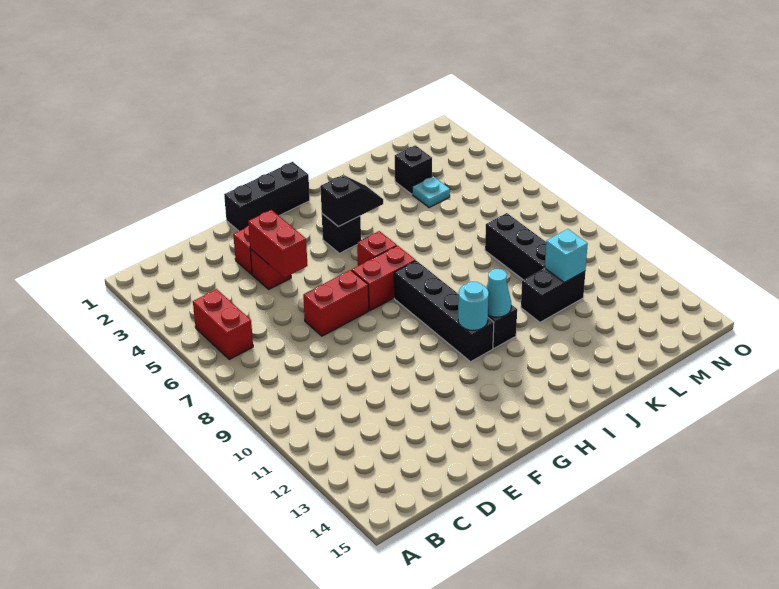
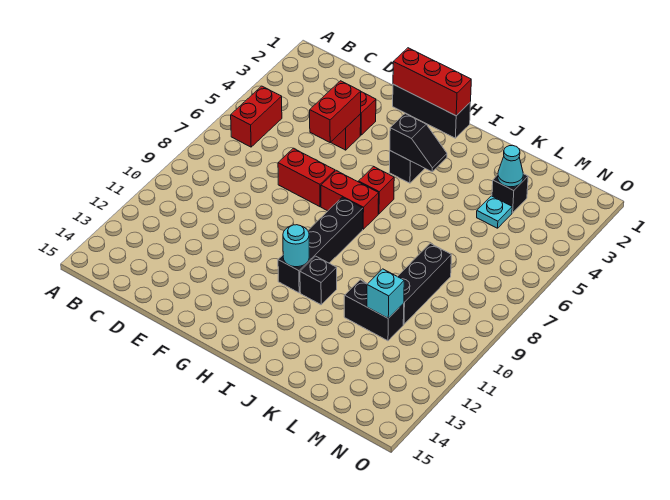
none -> red brick F1:H1 level 2
cyan cone I11 level 2 -> cyan cone L3 level 2

